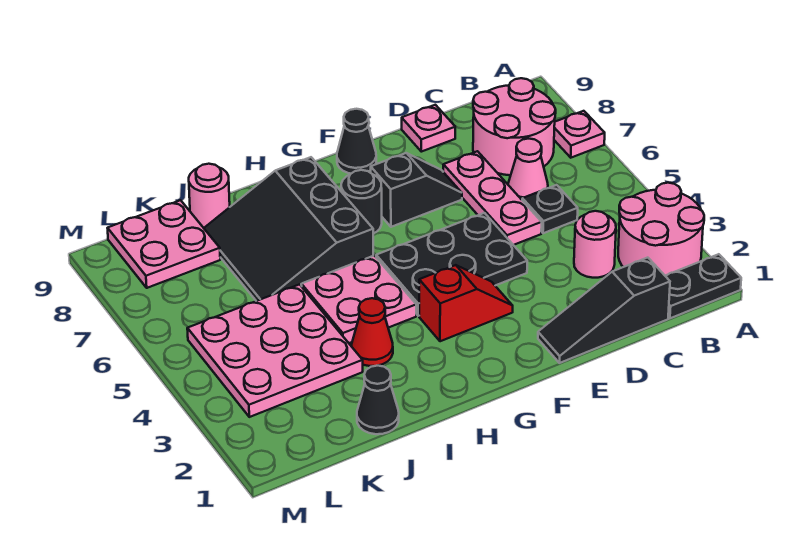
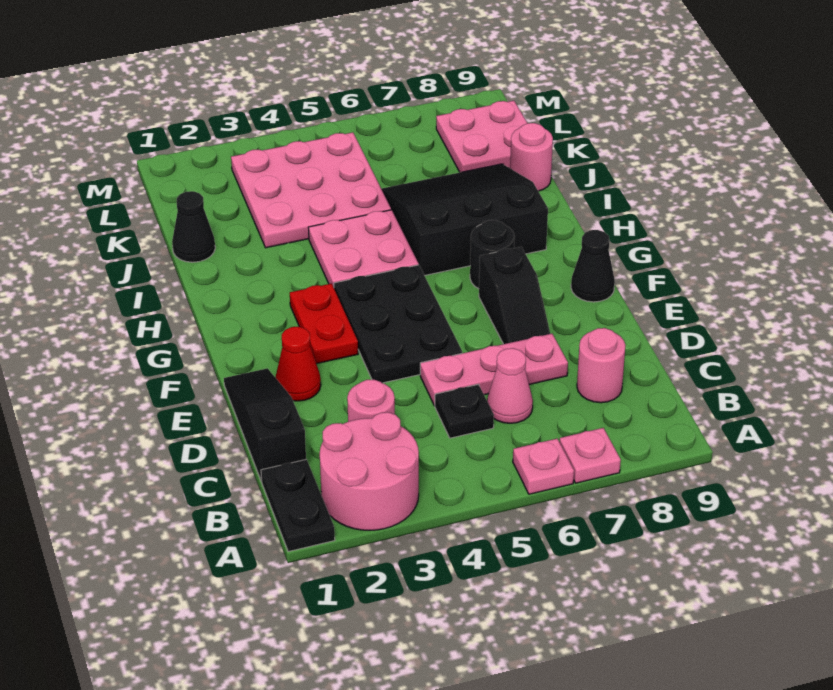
pink round brick B7:C8 level 1 -> pink round brick C8 level 1
pink plate D9 level 1 -> pink plate A6 level 1
red slope F3:G3 level 1 top G -> red plate F3:G3 level 1
red cone I3 level 1 -> red cone E2 level 1

